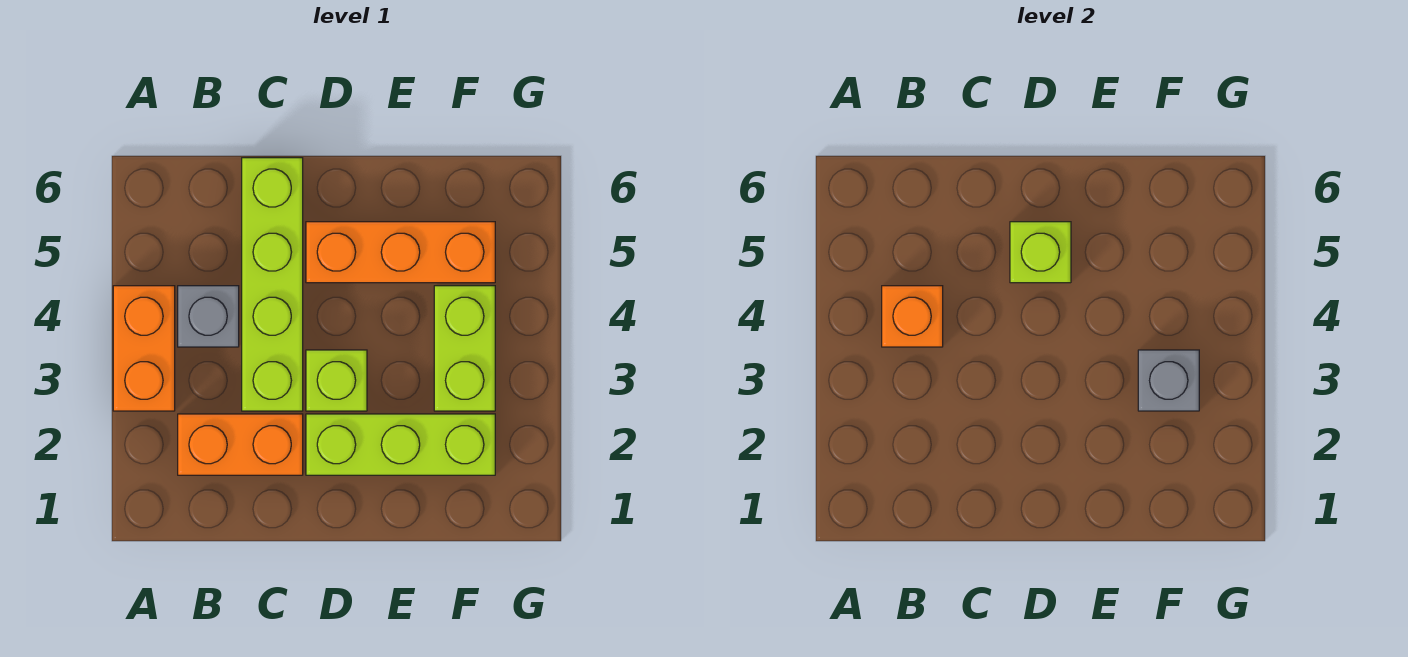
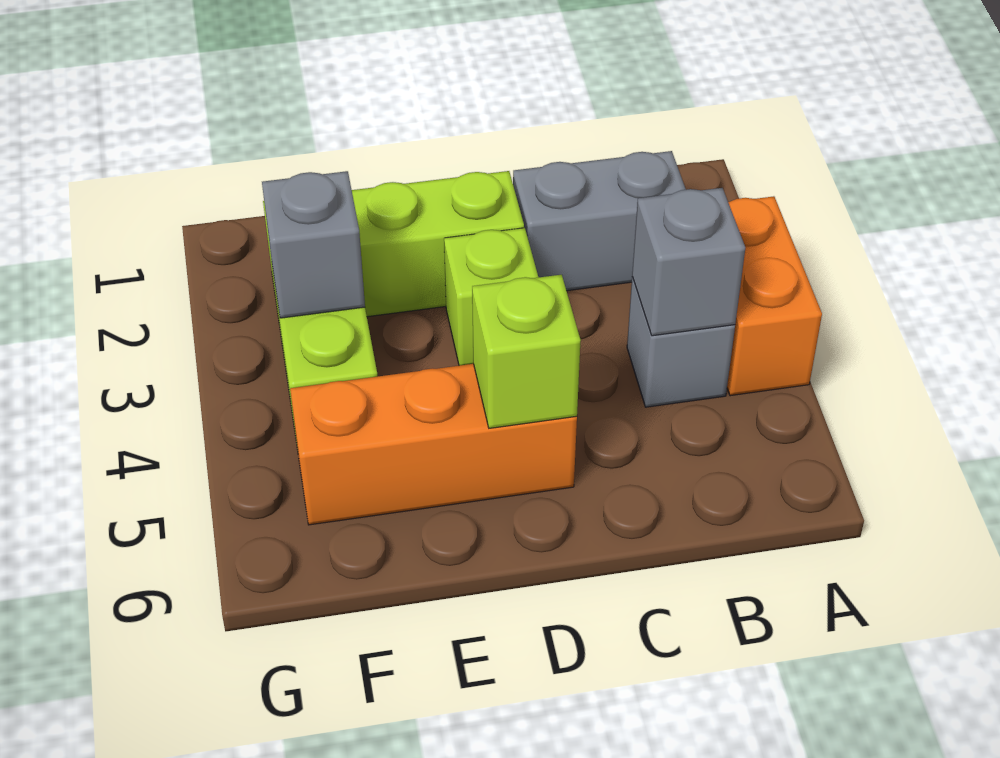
orange brick B2:C2 level 1 -> grey brick B2:C2 level 1
orange brick B4 level 2 -> grey brick B4 level 2
lime brick C3:C6 level 1 -> none

